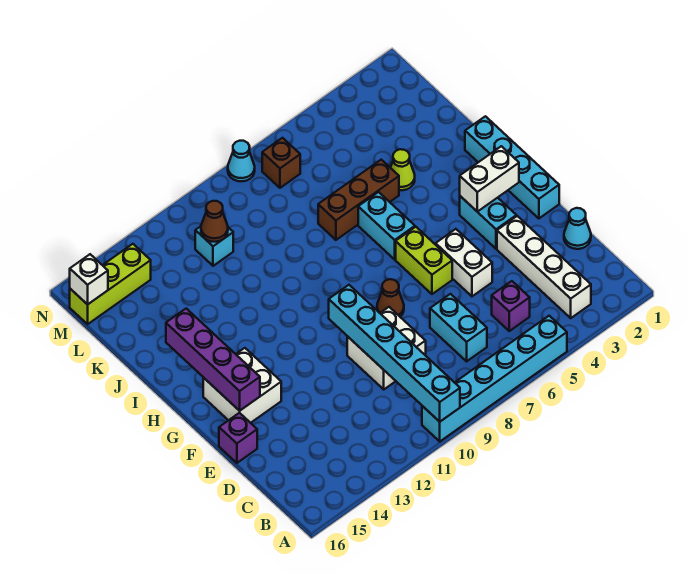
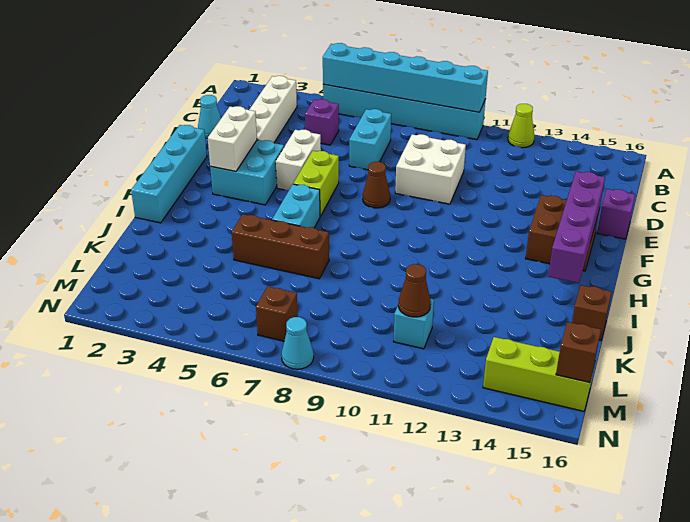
cyan brick A10:F10 level 2 -> cyan brick A5:A10 level 2
cyan brick F3:G3 level 1 -> cyan brick F3:G4 level 1
white brick F14:G15 level 1 -> brown brick F14:G15 level 1
white brick G2:G3 level 2 -> white brick F3:G3 level 2
lime cone J4 level 1 -> lime cone A12 level 1
none -> brown brick J16 level 1
white brick M16 level 2 -> brown brick M16 level 2

